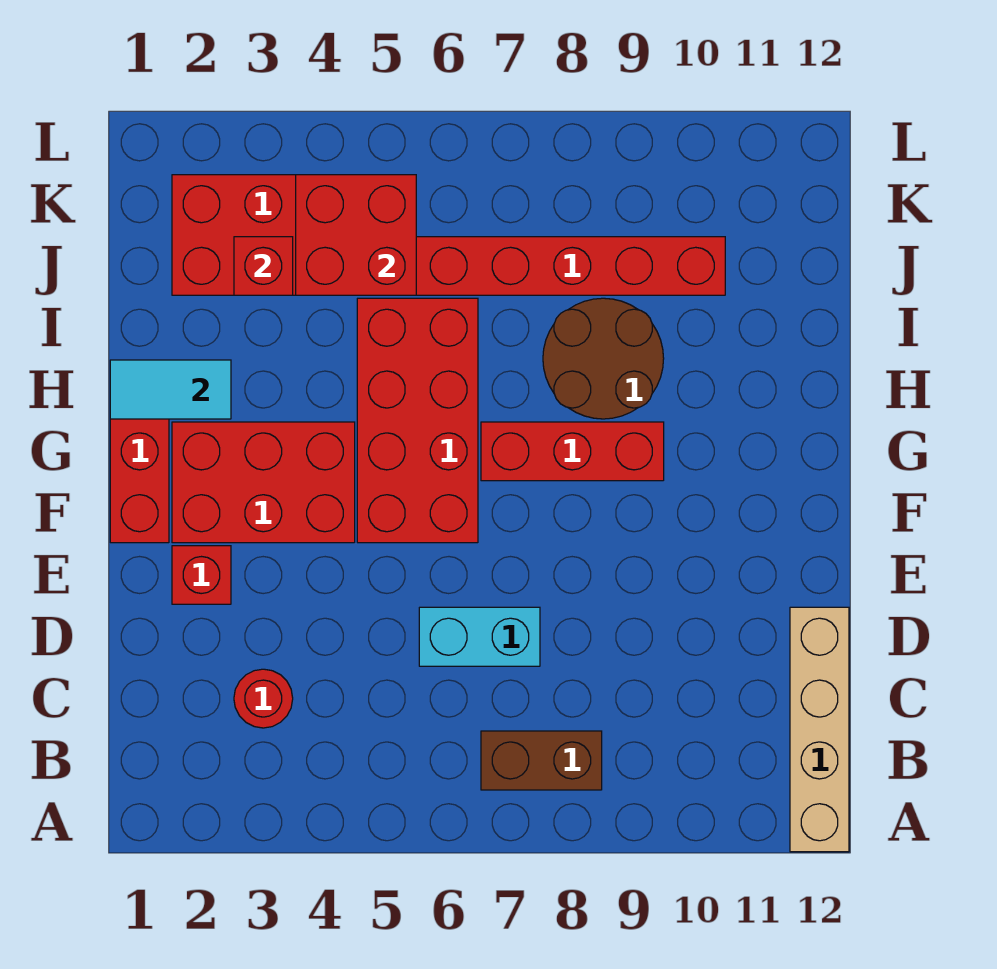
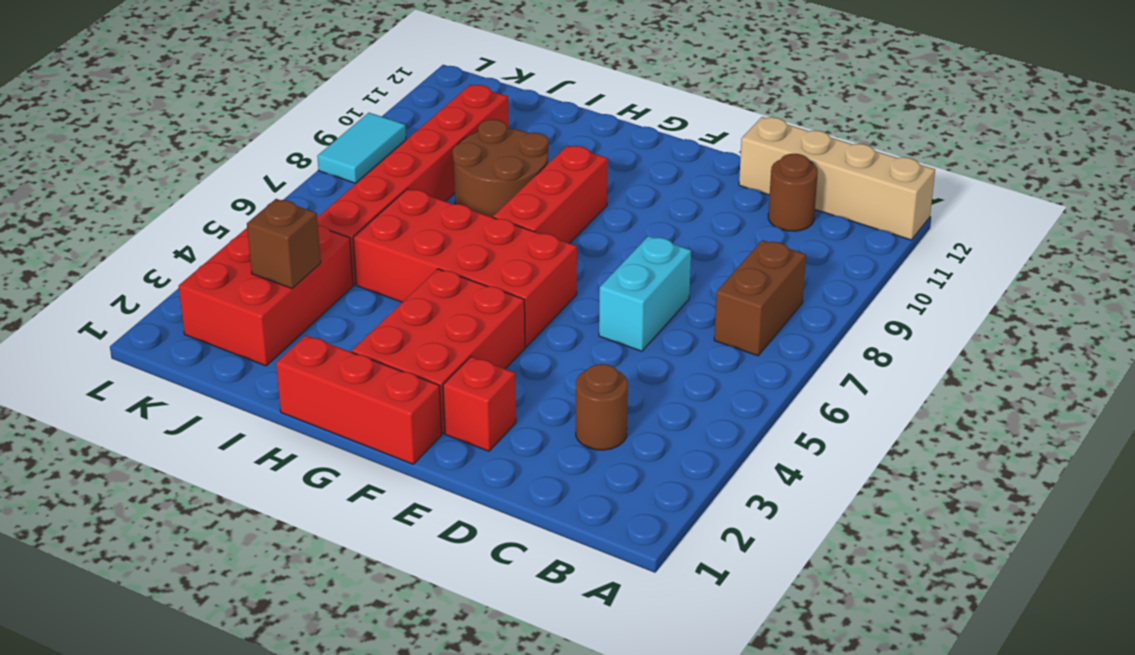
red round brick C3 level 1 -> brown round brick C3 level 1
none -> brown round brick C11 level 1
cyan tile H1:H2 level 2 -> cyan tile L8:L9 level 1
red brick J3 level 2 -> brown brick J3 level 2
red brick J4:K5 level 2 -> none

